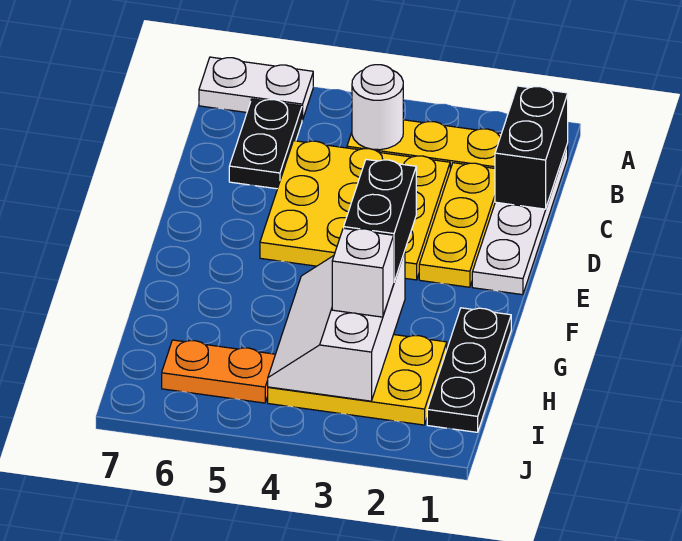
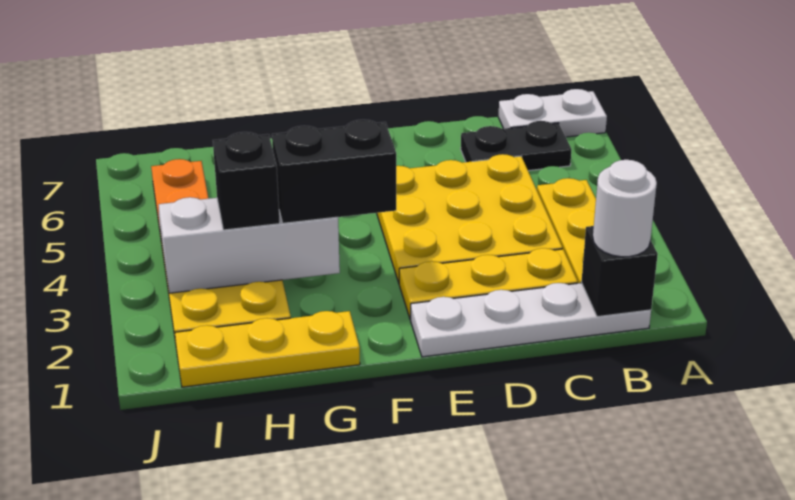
white plate A6:A7 level 1 -> white plate A7:B7 level 1
black brick B1:C1 level 2 -> black brick B1 level 2
white round brick B4 level 2 -> white round brick B1 level 3
black plate G1:I1 level 1 -> yellow plate G1:I1 level 1
white brick H3 level 3 -> black brick H3 level 3

